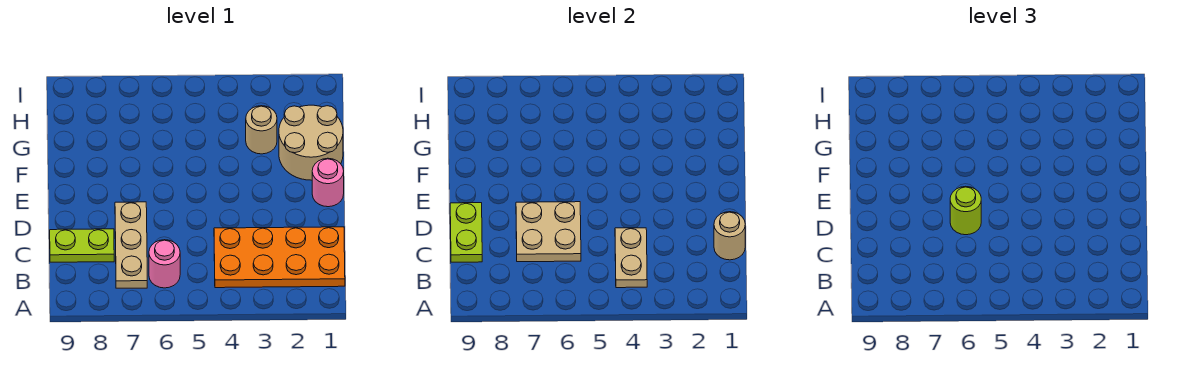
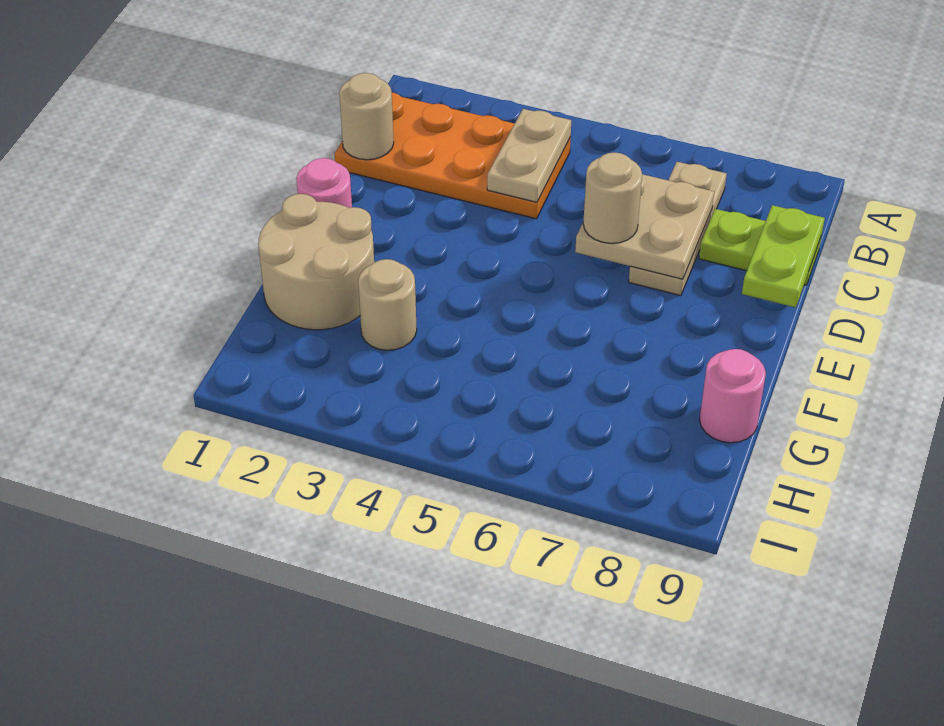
pink round brick B6 level 1 -> pink round brick G9 level 1
lime round brick D6 level 3 -> tan round brick D6 level 3

